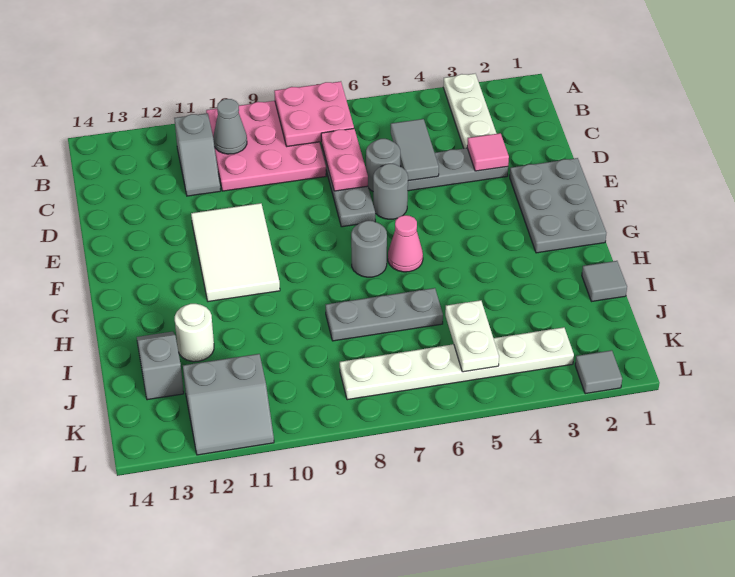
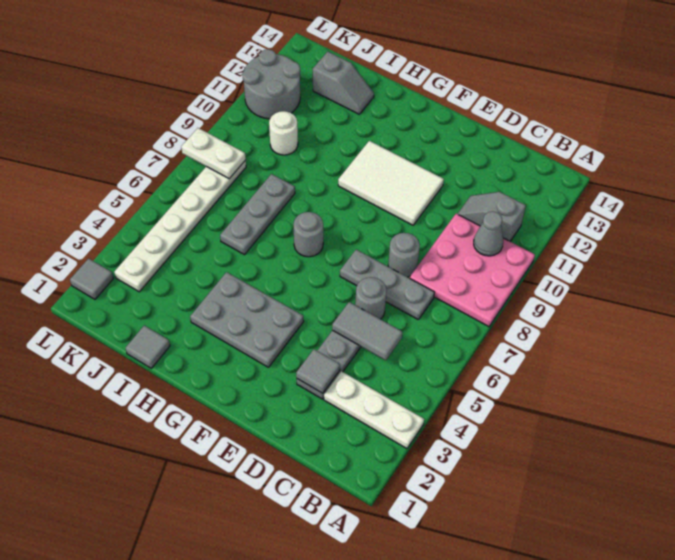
pink plate A7:B8 level 2 -> none
pink plate C7:D7 level 2 -> none
pink tile D3 level 2 -> grey tile D3 level 2
grey plate E1:G2 level 1 -> grey plate F3:H4 level 1
grey round brick E6 level 1 -> grey round brick D8 level 1
pink cone G6 level 1 -> none
white round brick I12 level 1 -> white round brick J10 level 1
white plate J5:K5 level 2 -> white plate K8:L8 level 2
grey slope K11:L12 level 1 top K -> grey round brick K11:L12 level 1

